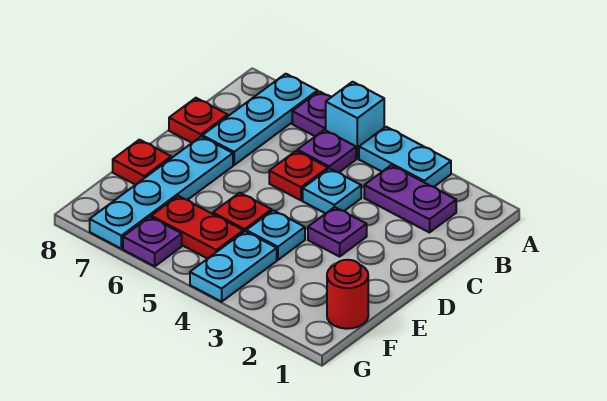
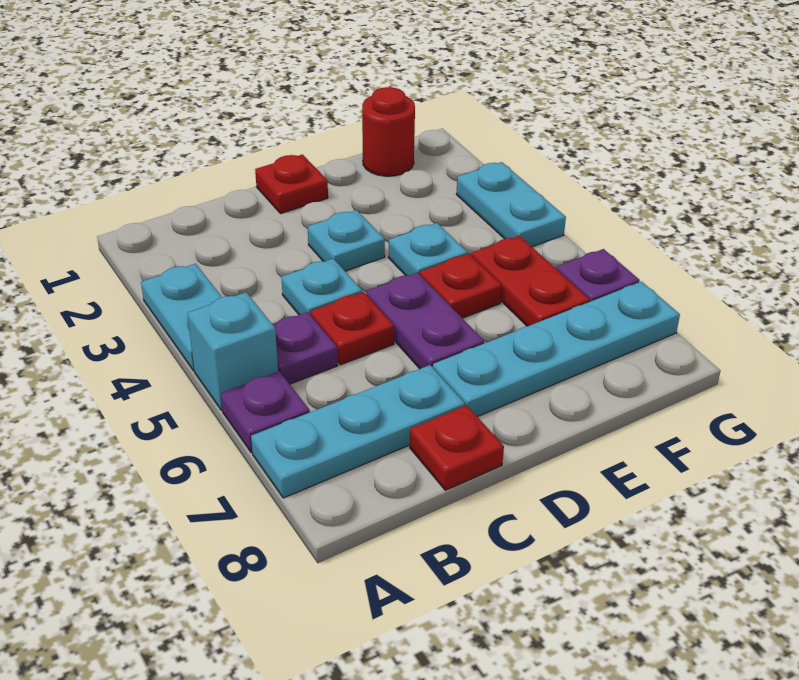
purple plate B2:B3 level 1 -> purple plate D5:D6 level 1
purple plate D3 level 1 -> cyan plate D3 level 1
red plate E8 level 1 -> red plate D1 level 1
cyan plate F4:G4 level 1 -> cyan plate G3:G4 level 1

